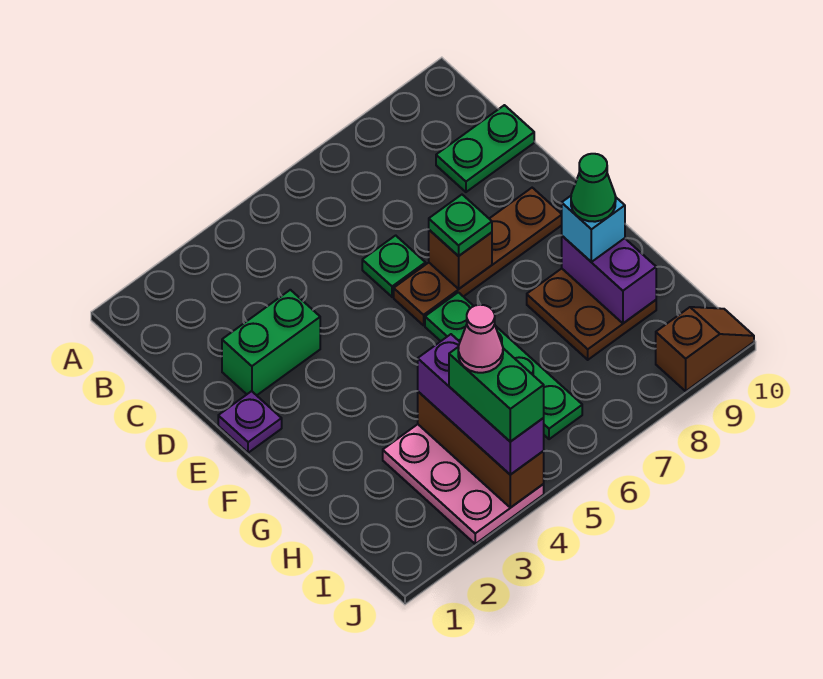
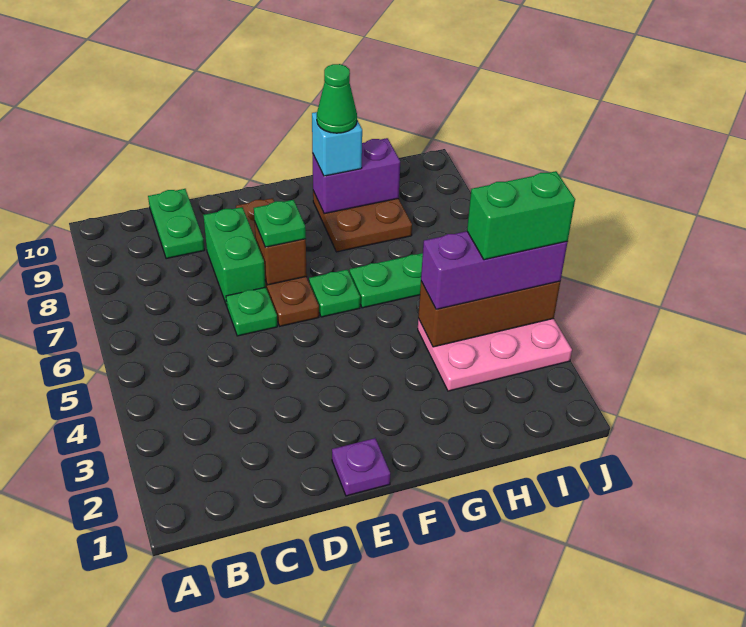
green brick D2:D3 level 1 -> green brick D7:D8 level 1
pink cone I4 level 5 -> none
brown slope J9:J10 level 1 top 9 -> none

